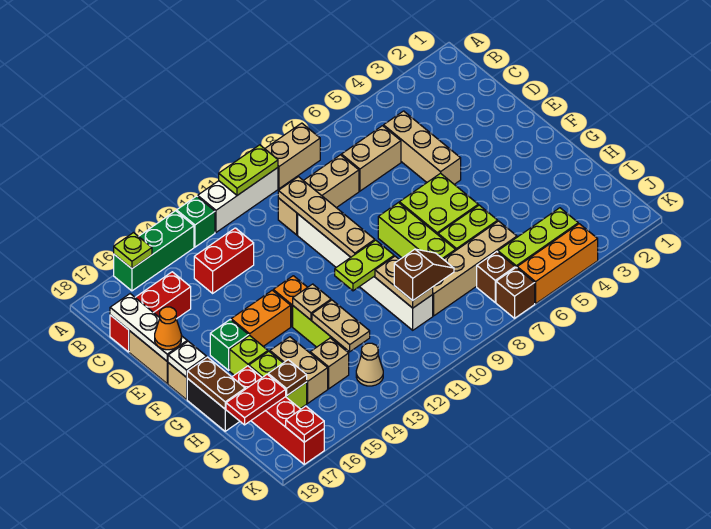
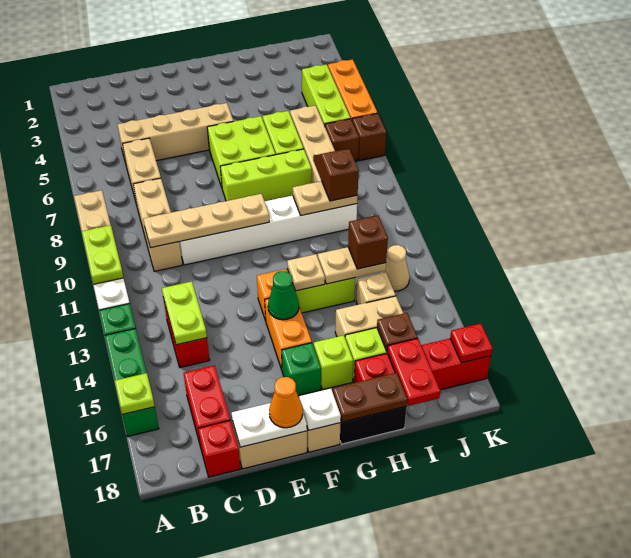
tan brick C5:E5 level 1 -> tan brick C5:F5 level 1
white plate C18:E18 level 2 -> white plate D18:E18 level 2
none -> green cone F14 level 2
lime plate G10:G11 level 2 -> lime plate C13:C14 level 2
none -> brown brick I13 level 3

